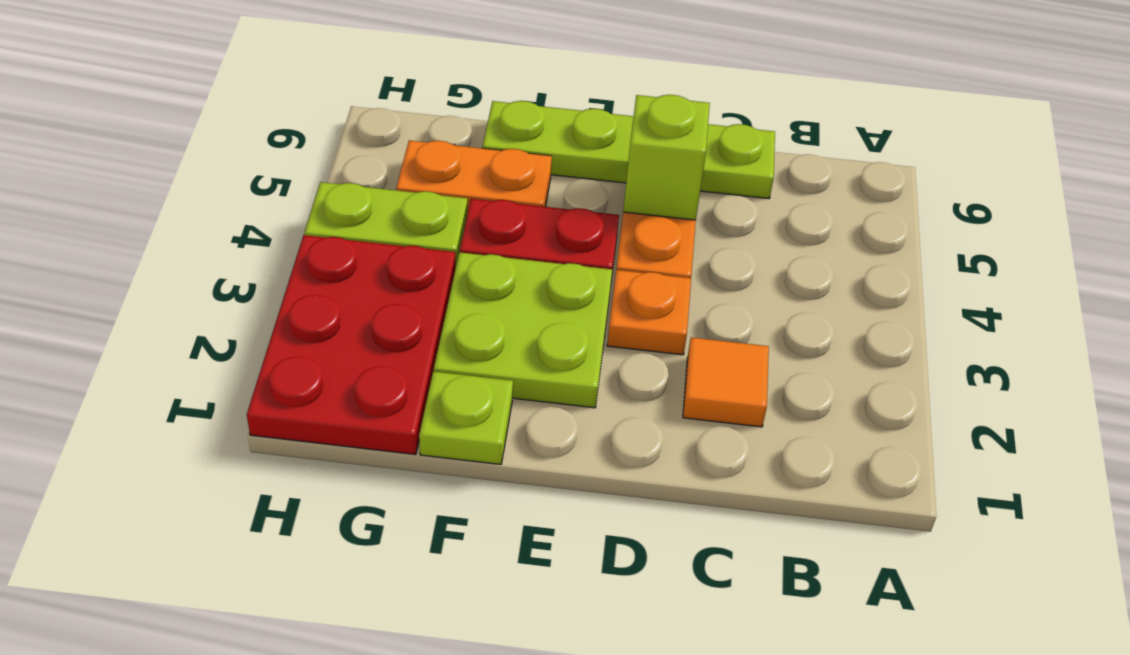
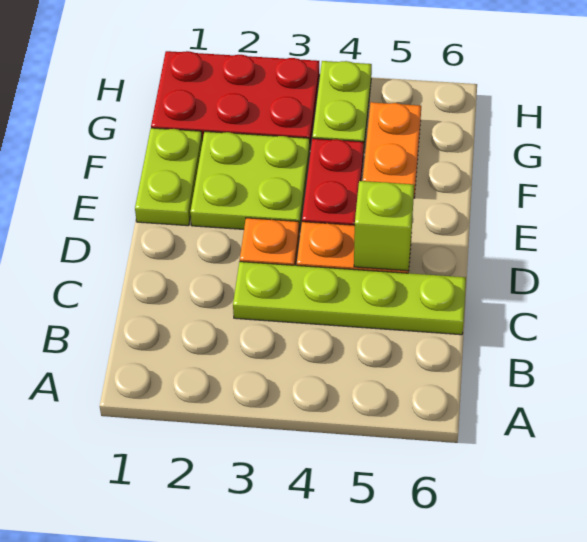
orange tile C2 level 1 -> none
lime plate C6:F6 level 1 -> lime plate C3:C6 level 1
lime plate F1 level 1 -> lime plate E1:F1 level 1

